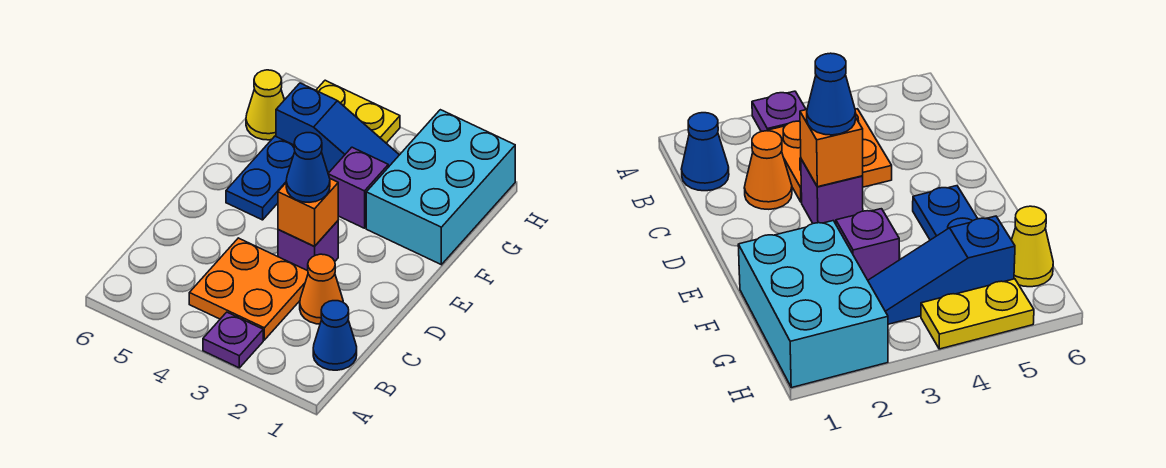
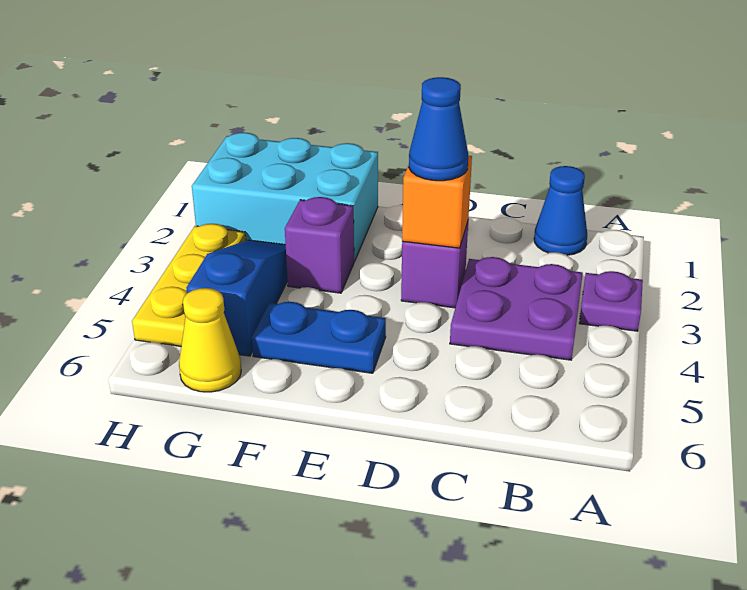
orange plate B3:C4 level 1 -> purple plate B3:C4 level 1
orange cone C2 level 1 -> none
yellow plate H4:H5 level 1 -> yellow plate H3:H5 level 1

